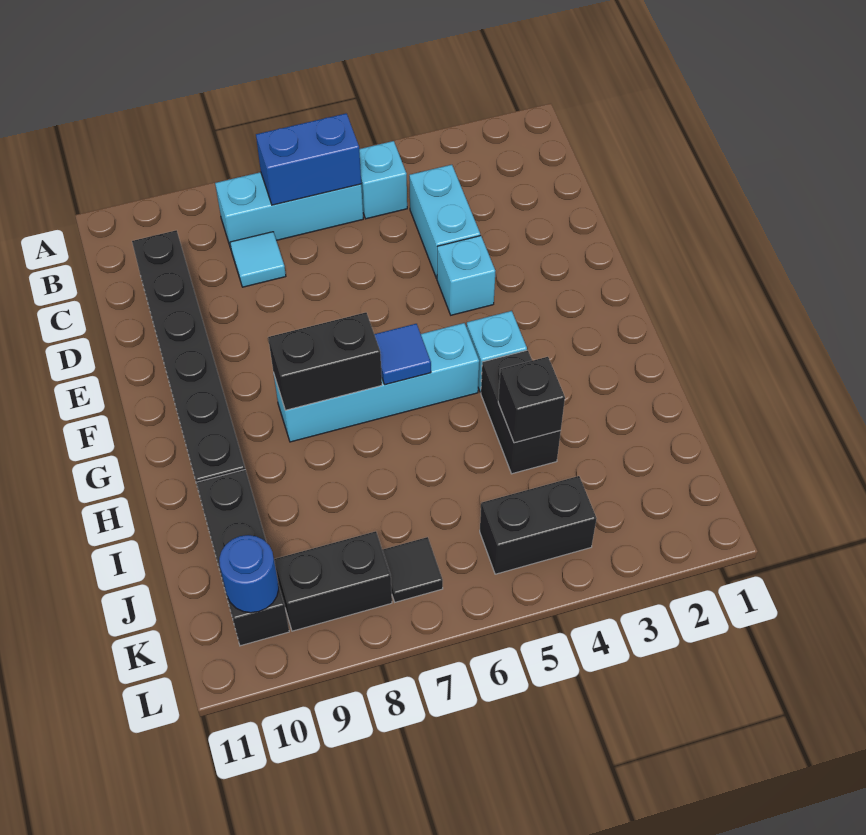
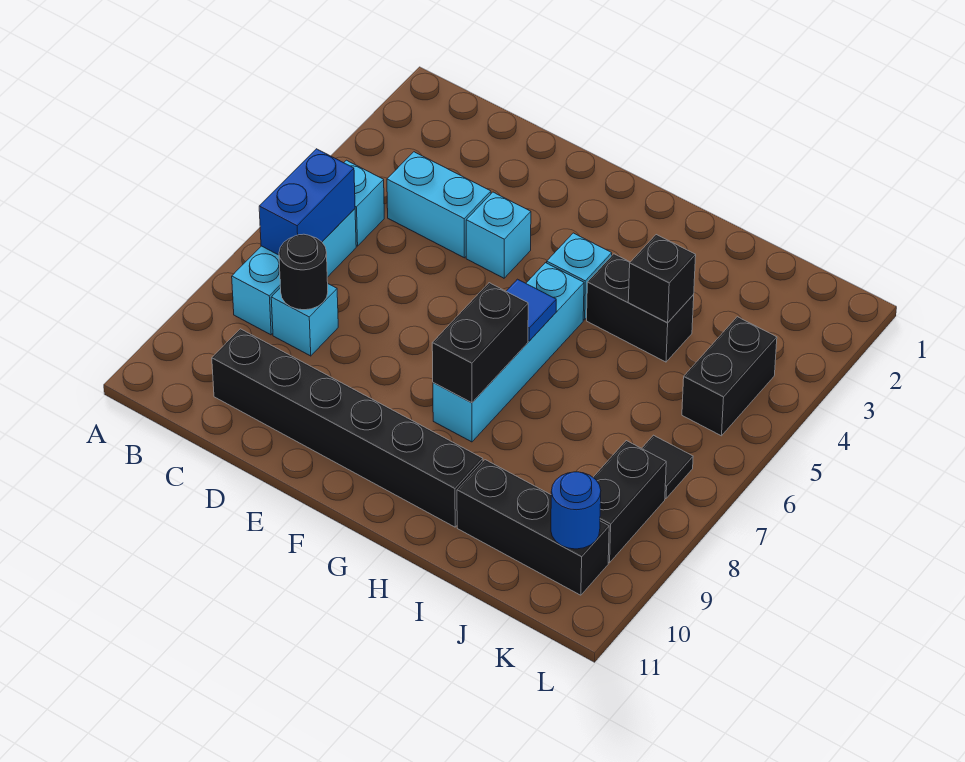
cyan tile C8 level 1 -> cyan brick C8 level 1
none -> black round brick C8 level 2

